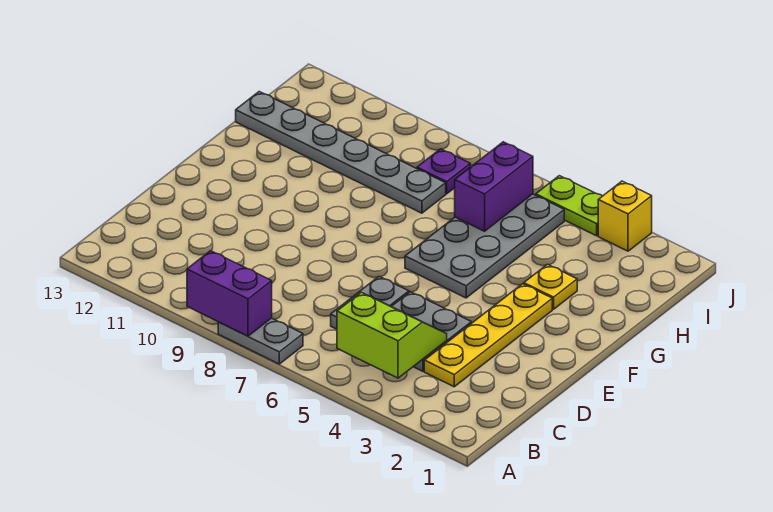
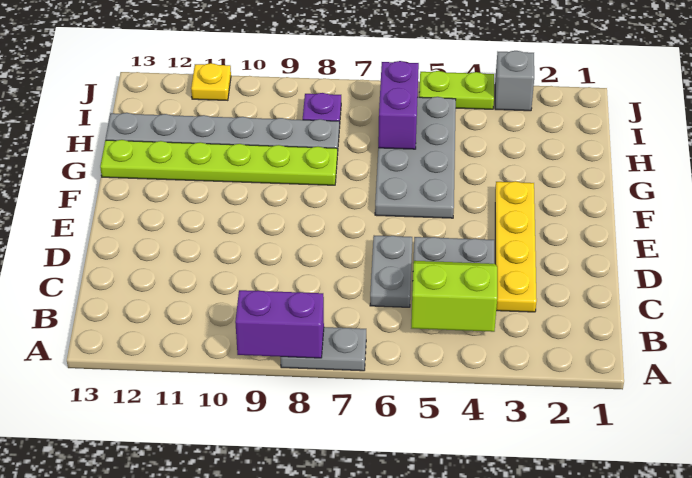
yellow plate G3 level 1 -> yellow plate J11 level 1
none -> lime plate G8:G13 level 1
yellow brick J3 level 1 -> grey brick J3 level 1

